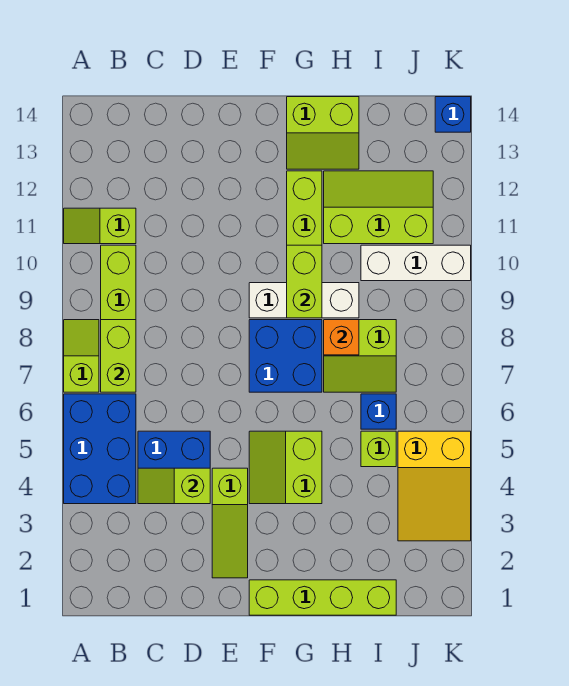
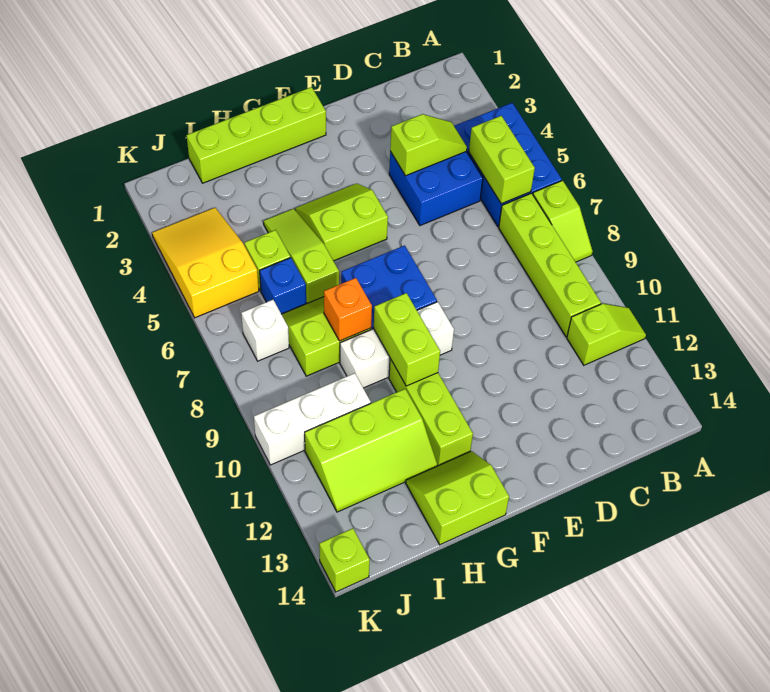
lime brick B7:B8 level 2 -> lime brick B5:B6 level 2
lime slope E2:E4 level 1 top 4 -> lime slope H4:H6 level 1 top 6
lime slope F4:G5 level 1 top G -> lime slope F4:G5 level 1 top 5
none -> white brick J7 level 1
blue brick K14 level 1 -> lime brick K14 level 1

